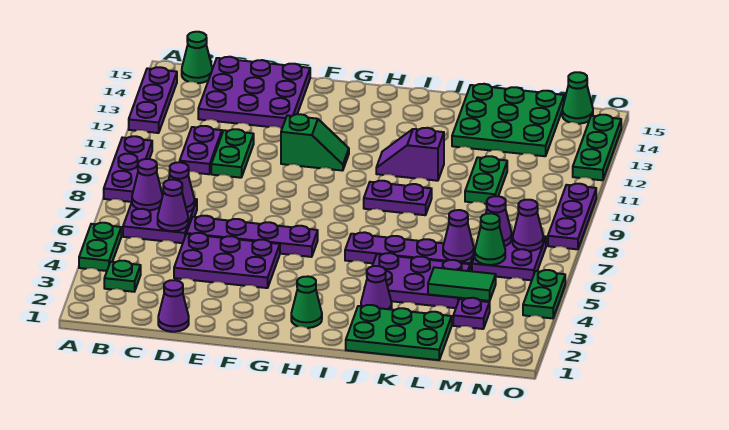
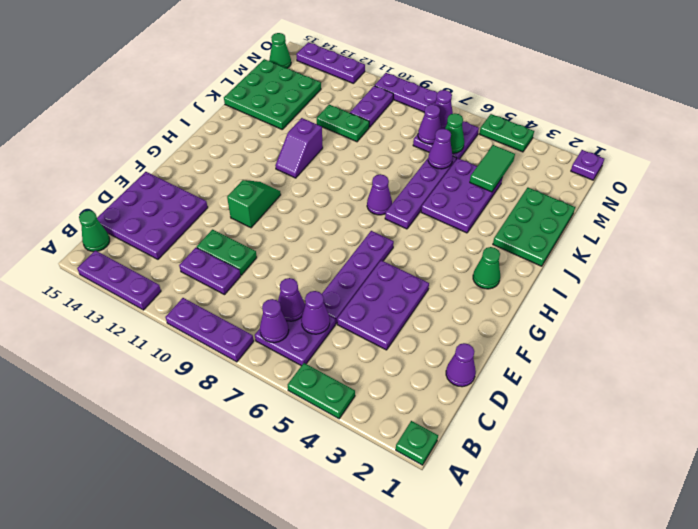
green plate B3 level 1 -> green plate A1 level 1
purple plate I9:J9 level 1 -> purple plate M10:N10 level 1
purple cone J3 level 1 -> purple cone I7 level 1
purple plate M3 level 1 -> purple plate O1 level 1
green plate O12:O14 level 1 -> purple plate O12:O14 level 1

